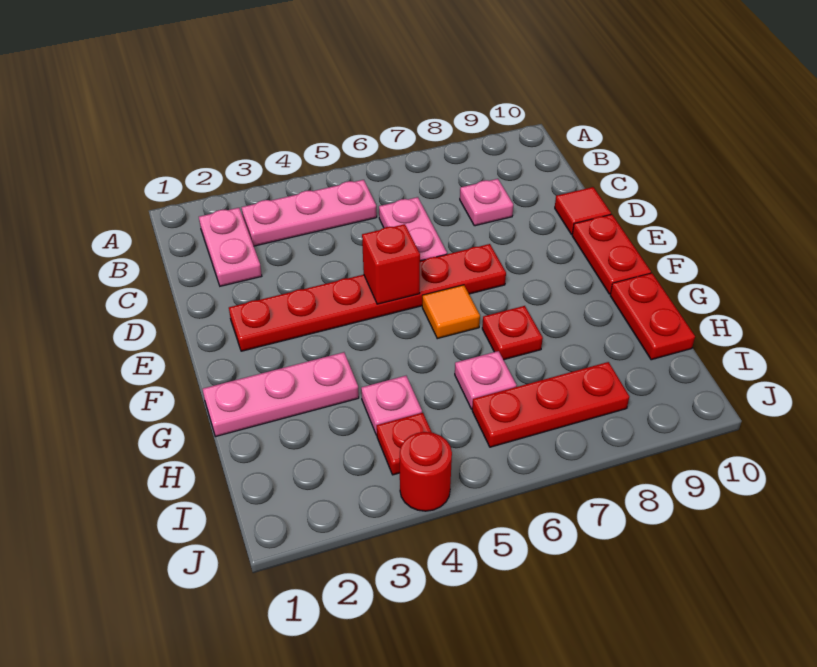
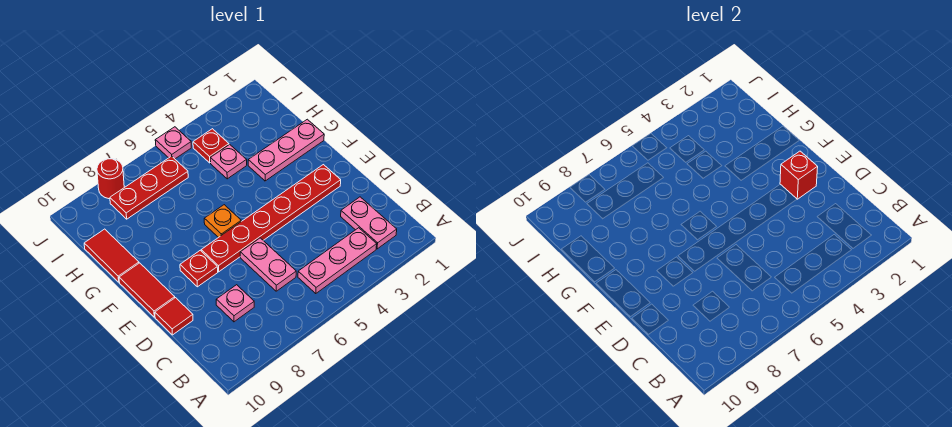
red brick E5 level 2 -> red brick E2 level 2
red plate E10:F10 level 1 -> red tile E10:F10 level 1
orange tile F6 level 1 -> orange plate F6 level 1
red plate G7 level 1 -> red plate E8 level 1
red plate G10:H10 level 1 -> red tile G10:H10 level 1
pink plate H6 level 1 -> pink plate J5 level 1
red round brick J4 level 1 -> red round brick J8 level 1

